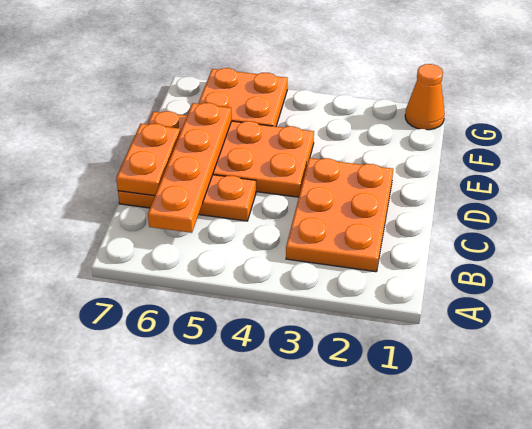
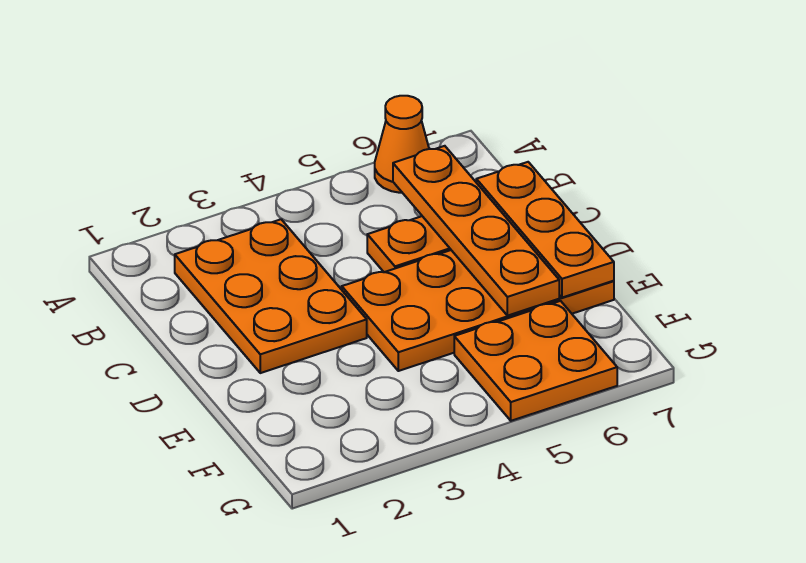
orange plate C7:D7 level 2 -> orange plate C7:E7 level 2
orange cone G1 level 1 -> orange cone A6 level 1

